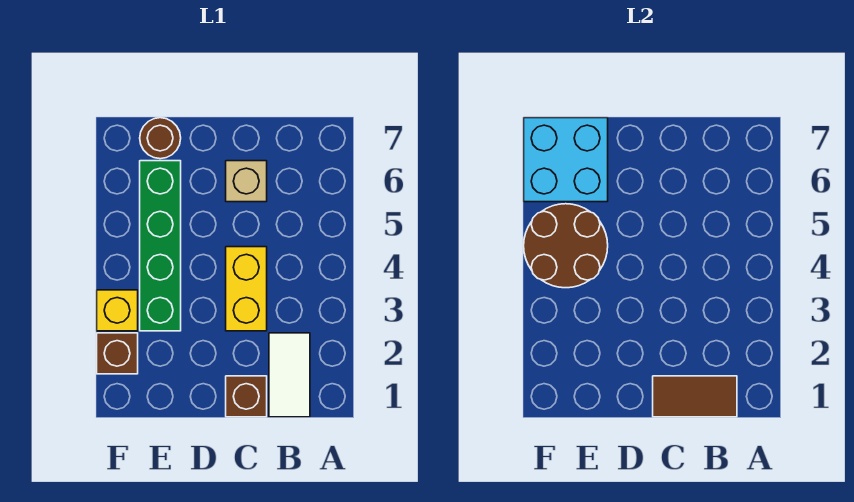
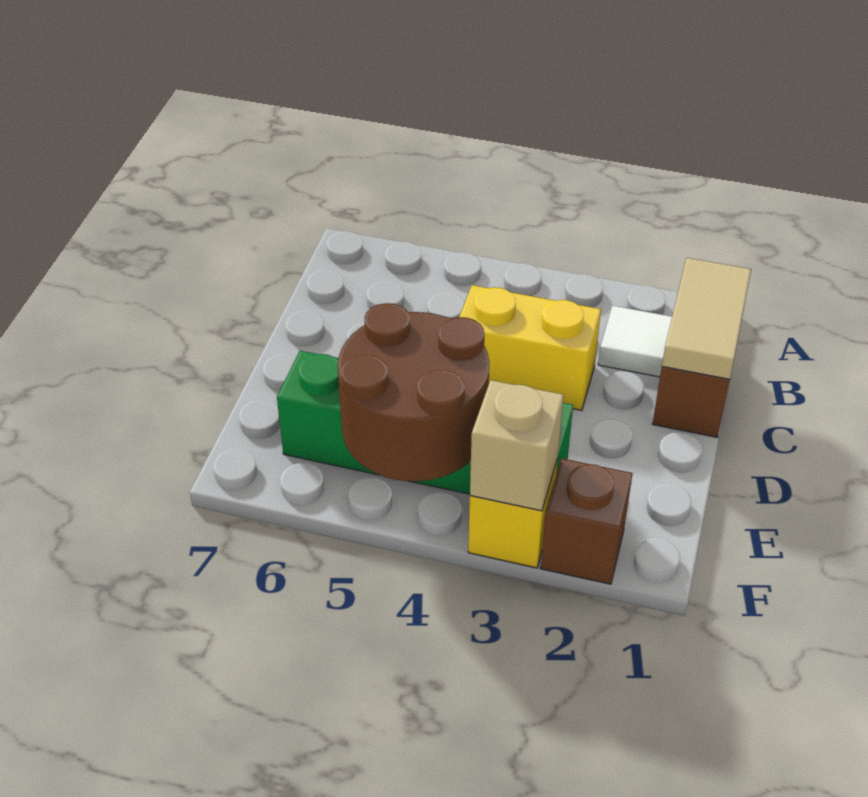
brown tile B1:C1 level 2 -> tan tile B1:C1 level 2
tan brick C6 level 1 -> tan brick F3 level 2
cyan brick E6:F7 level 2 -> none
brown round brick E7 level 1 -> none

